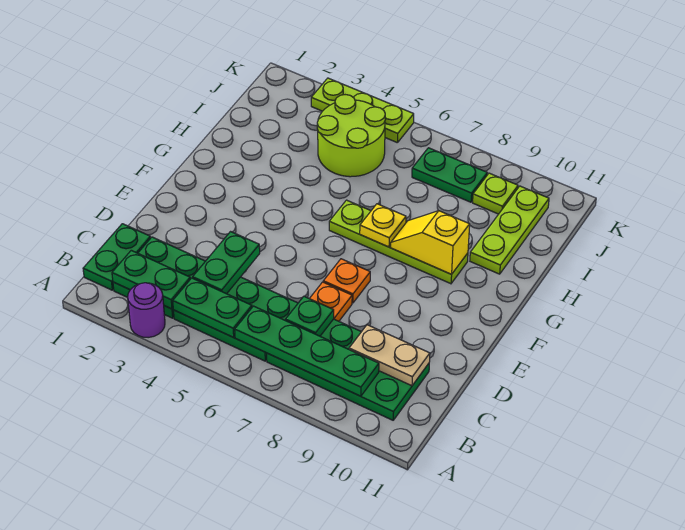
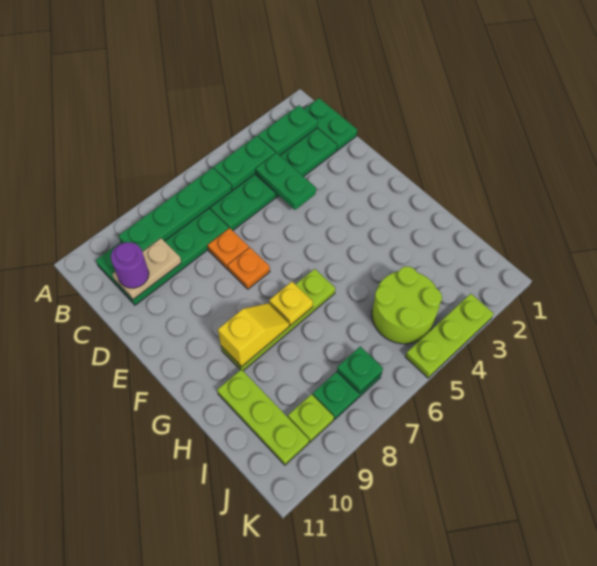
purple round brick A3 level 1 -> purple round brick C10 level 3
green plate C7 level 2 -> green plate J7 level 2

